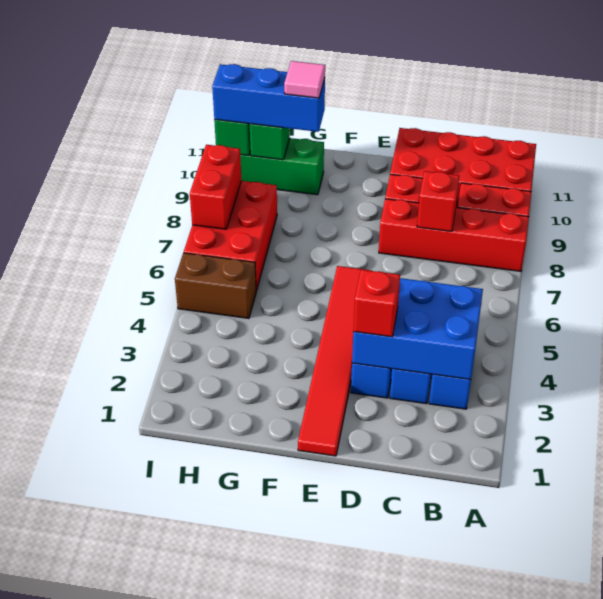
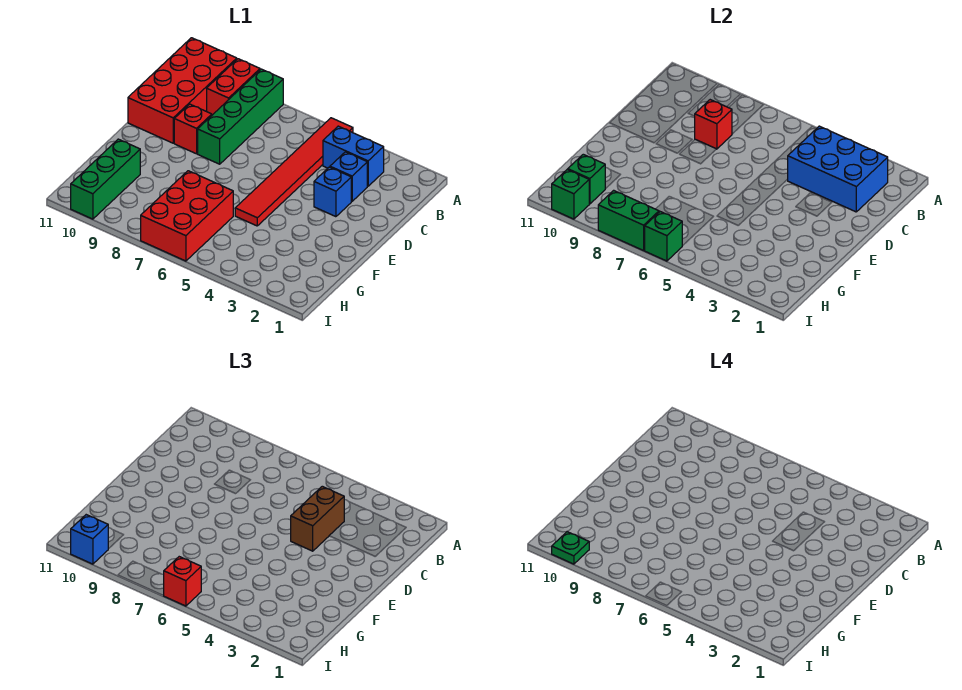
red brick A8:D8 level 1 -> green brick A8:D8 level 1
blue brick B3:D4 level 2 -> blue brick B2:C4 level 2
red brick D3 level 3 -> red brick I6 level 3
red tile E1:E6 level 1 -> red tile A5:F5 level 1
blue brick G10:I10 level 3 -> blue brick I10 level 3
pink tile G10 level 4 -> none
brown brick H5:I5 level 1 -> brown brick C4:D4 level 3
red brick H6:I8 level 1 -> red brick G6:I7 level 1
none -> green brick I6 level 2
red brick I7:I8 level 2 -> green brick I7:I8 level 2
none -> green plate I10 level 4

